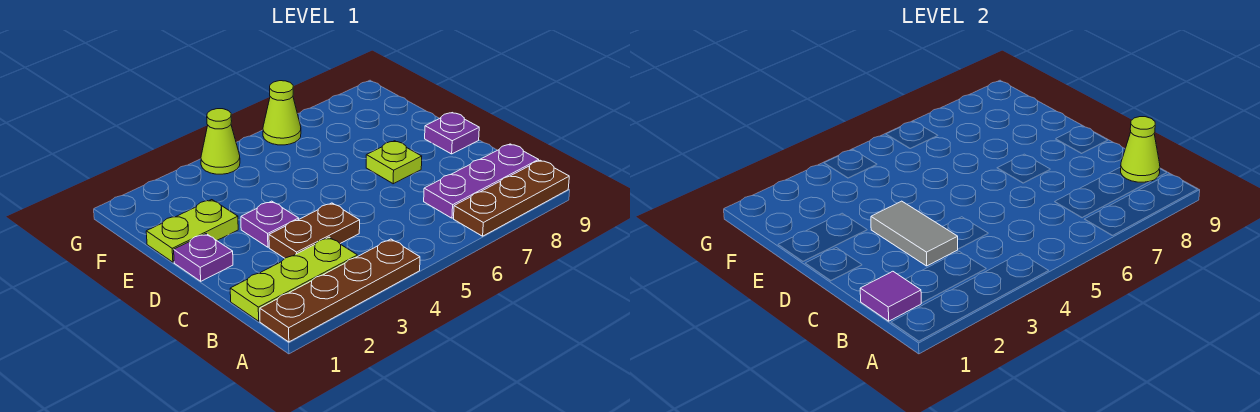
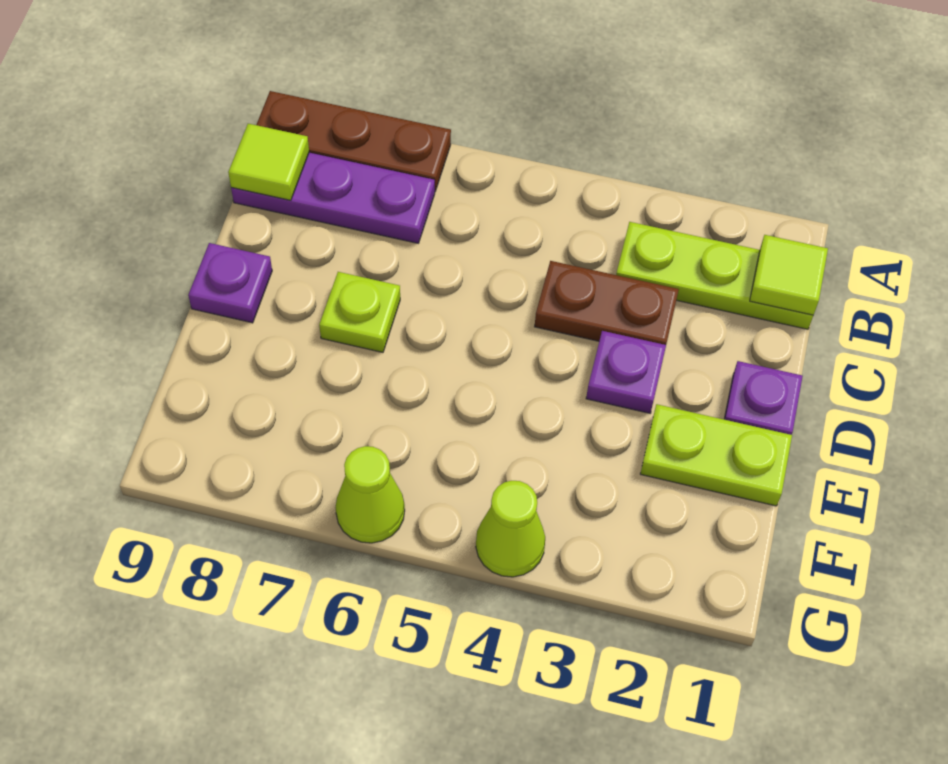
brown plate A1:A4 level 1 -> none
purple tile B1 level 2 -> lime tile B1 level 2
lime cone B9 level 2 -> lime tile B9 level 2
grey tile C3:D3 level 2 -> none

